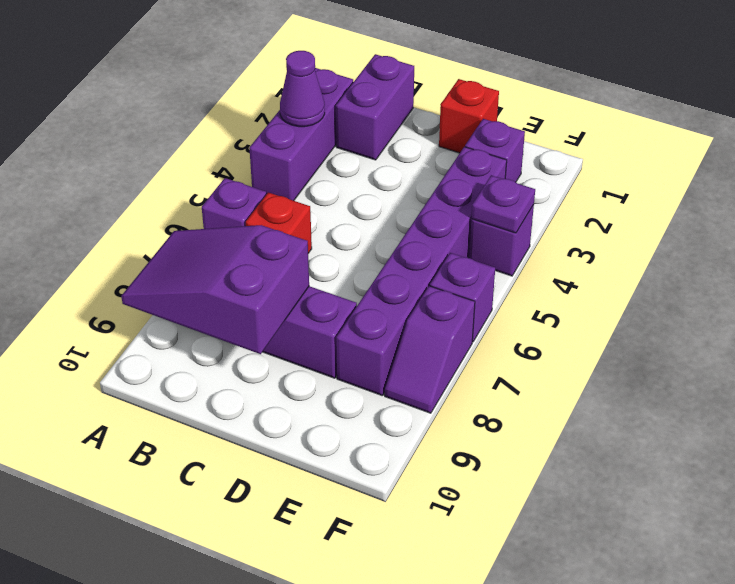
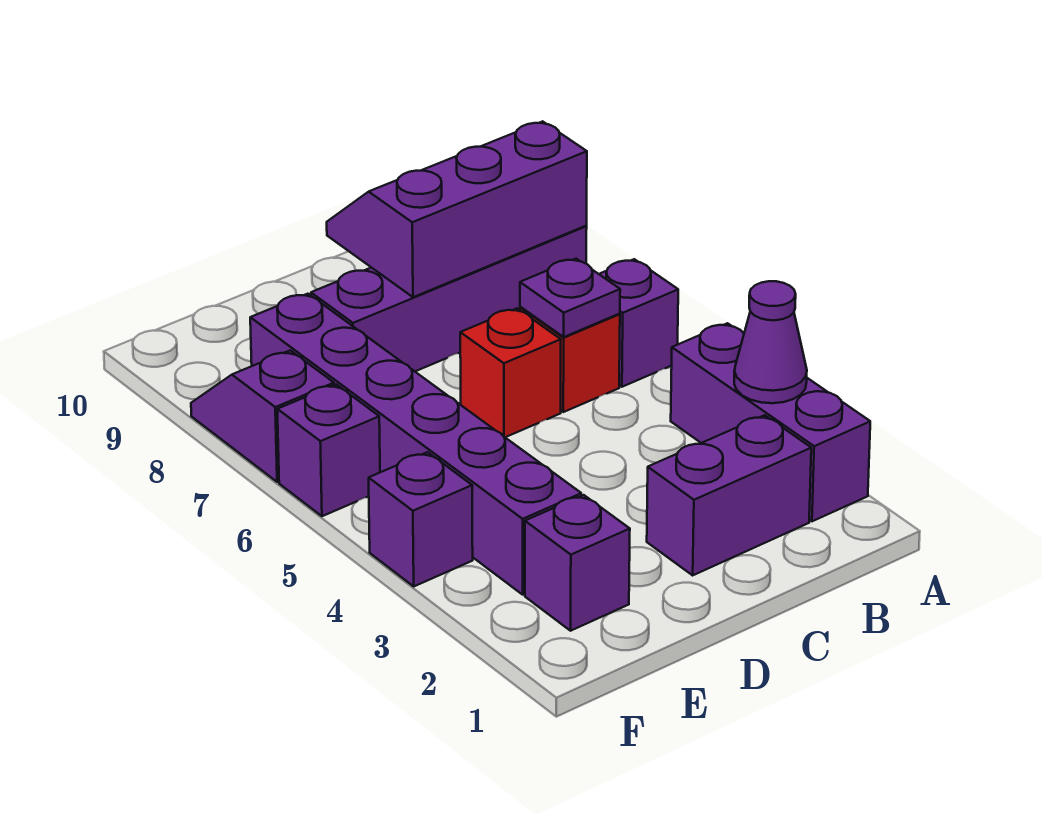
purple slope A8:C9 level 2 top C -> purple slope A8:C9 level 2 top 8
purple brick B1:B2 level 1 -> purple brick B2:C2 level 1
red brick D1 level 1 -> red brick C6 level 1
purple plate F4 level 2 -> purple plate B6 level 2

